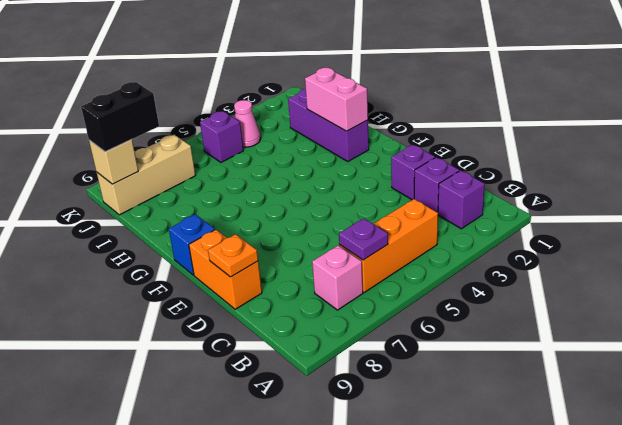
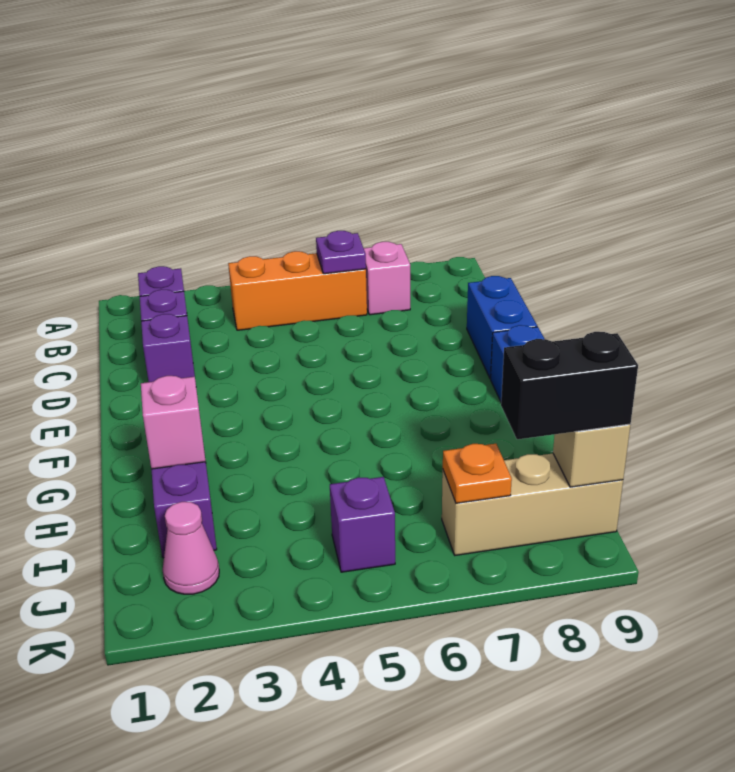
orange brick D9:E9 level 1 -> blue brick D9:E9 level 1
orange plate D9 level 2 -> orange plate J7 level 2
pink brick G2:H2 level 2 -> pink brick H2 level 2
pink cone J4 level 1 -> pink cone J2 level 1

